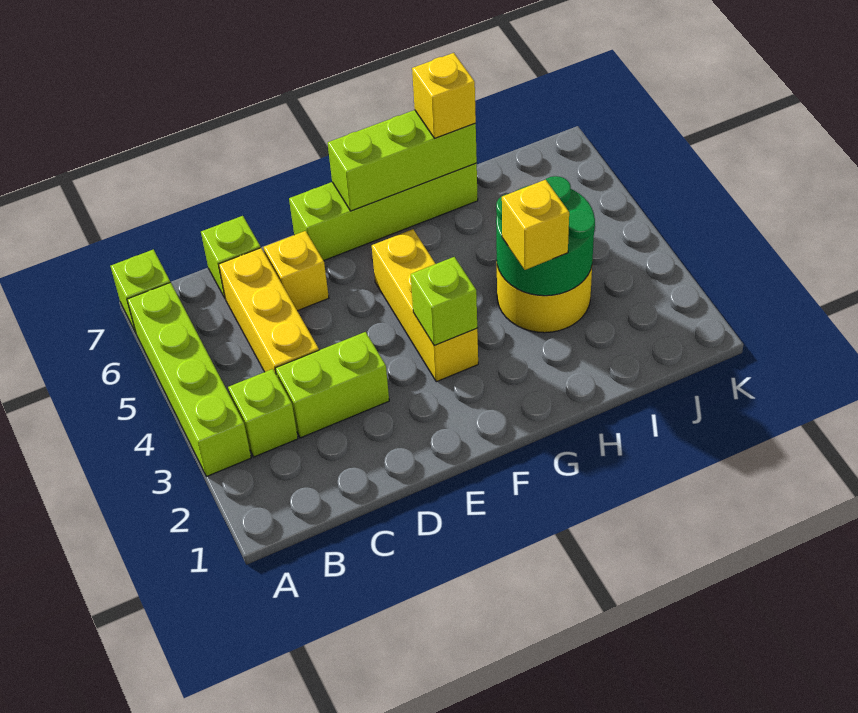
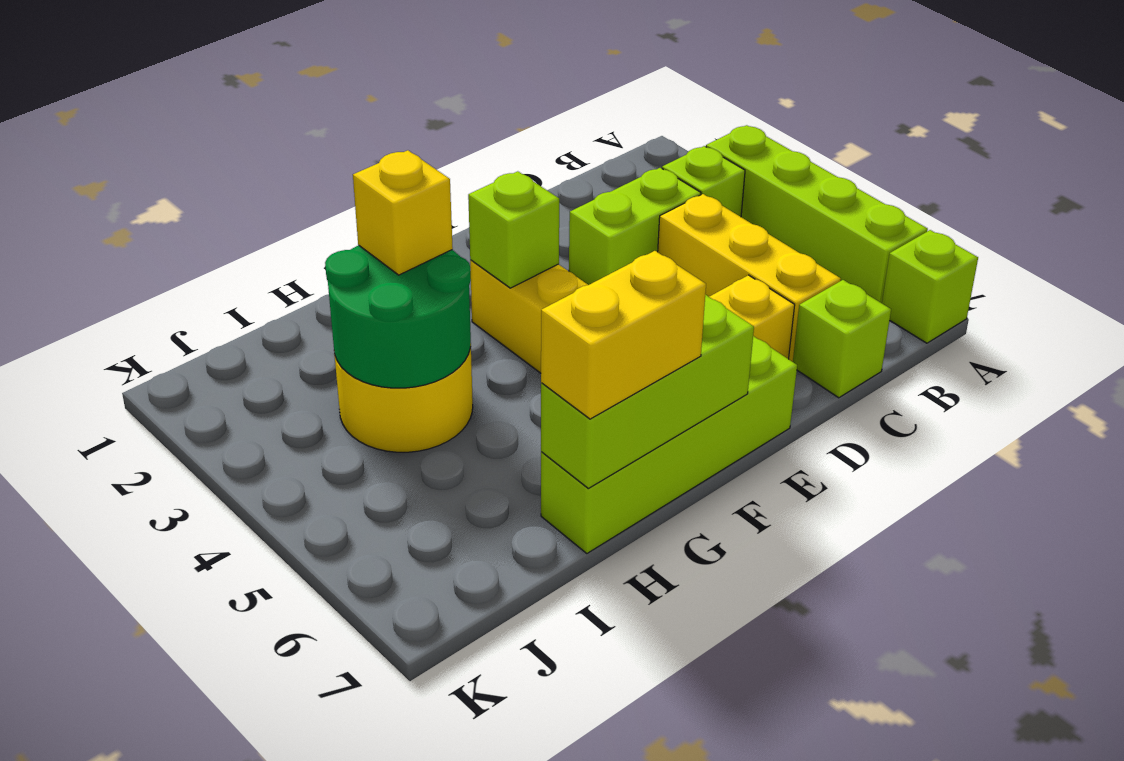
yellow brick H7 level 3 -> yellow brick G7:H7 level 3

